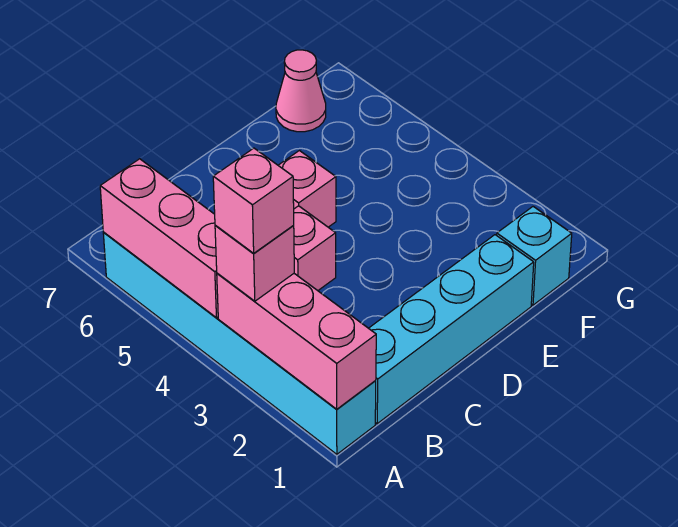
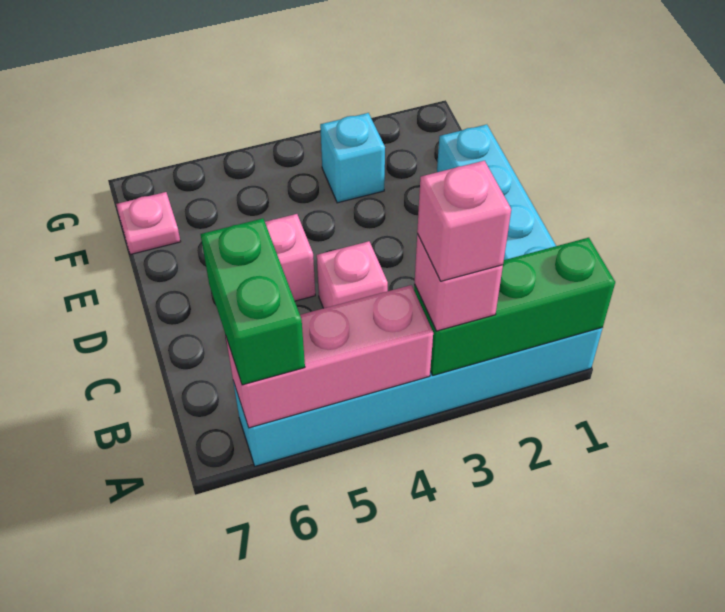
pink brick A1:A3 level 2 -> green brick A1:A3 level 2
none -> green brick A6:B6 level 3
cyan brick F1 level 1 -> cyan brick F3 level 1
pink cone F7 level 1 -> pink plate F7 level 1

